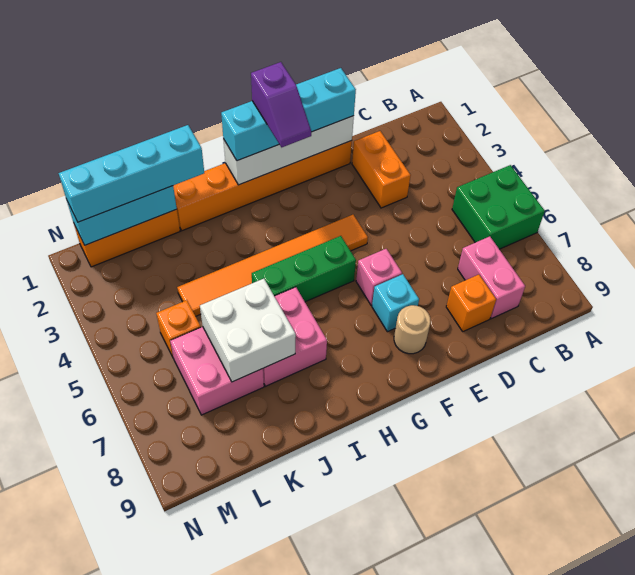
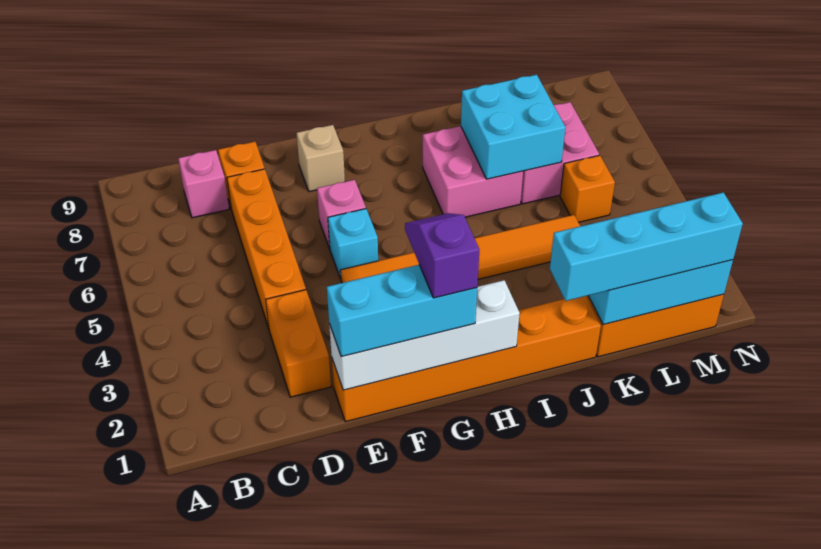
green brick A5:B6 level 1 -> none
pink brick C7:C8 level 1 -> pink brick C8 level 1
none -> orange brick D4:D7 level 1
cyan brick E1:H1 level 3 -> cyan brick E1:G1 level 3
cyan brick F7 level 1 -> cyan brick F5 level 1
tan round brick F8 level 1 -> tan brick F8 level 1
green brick G5:I5 level 1 -> none
white brick J6:K7 level 2 -> cyan brick J6:K7 level 2

